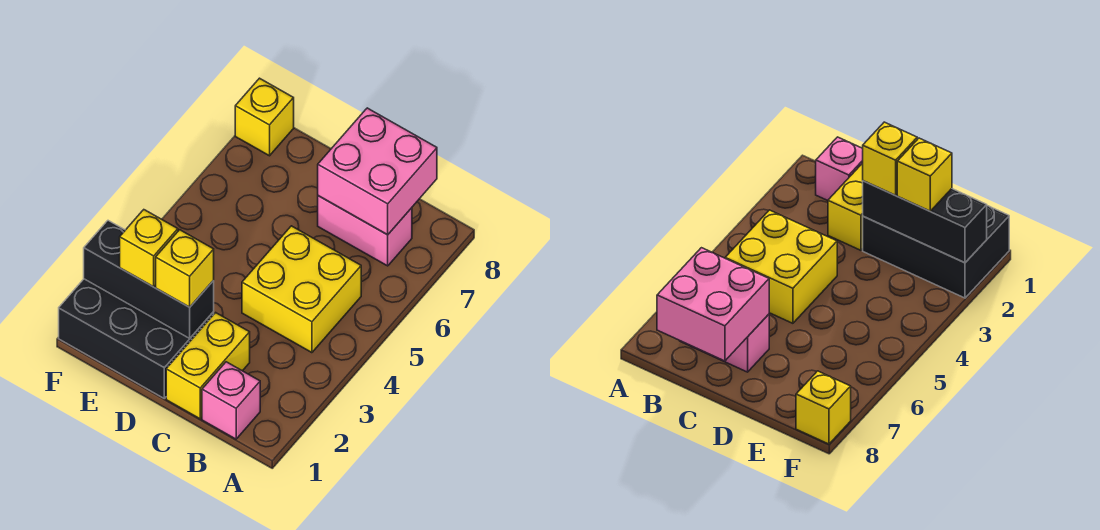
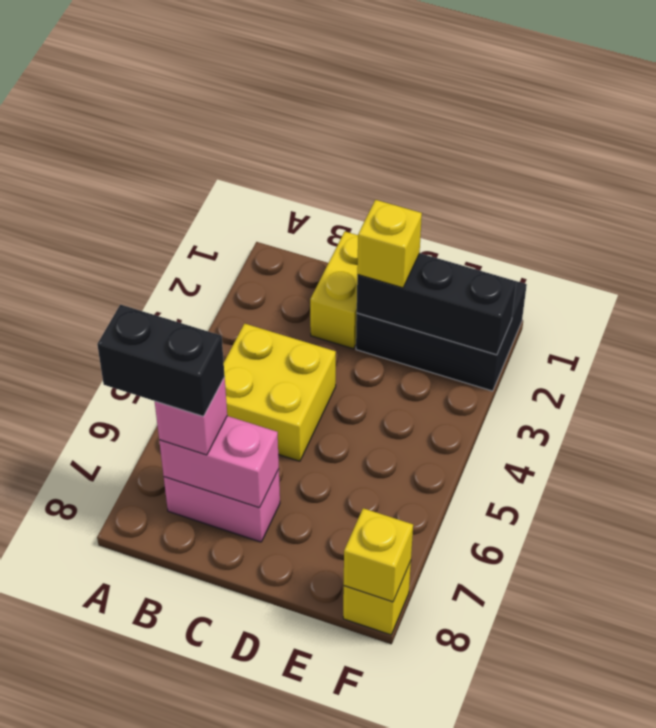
none -> black brick A7:B7 level 4
pink brick B1 level 1 -> pink brick B7 level 3
pink brick B7:C8 level 2 -> pink brick B7:C7 level 2
yellow brick E2 level 3 -> yellow brick F8 level 2

